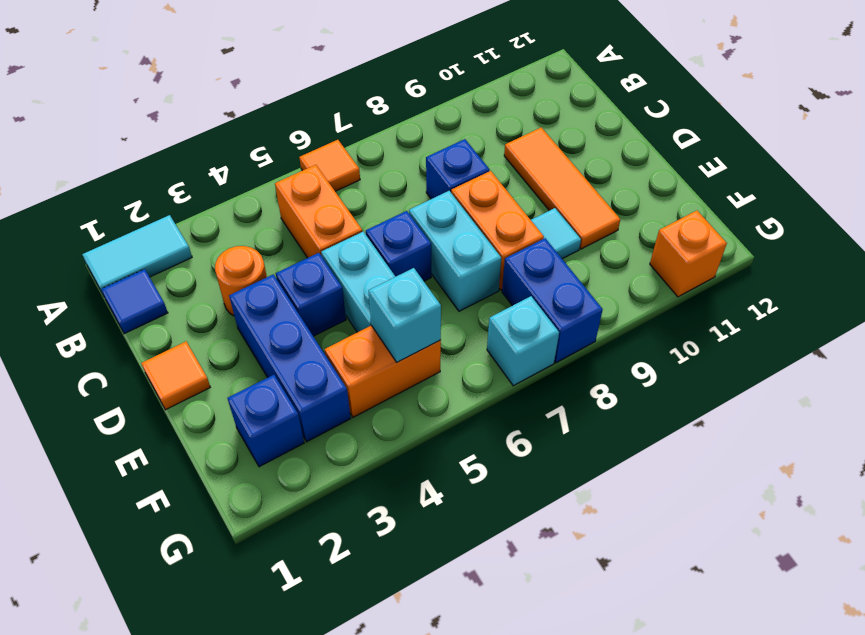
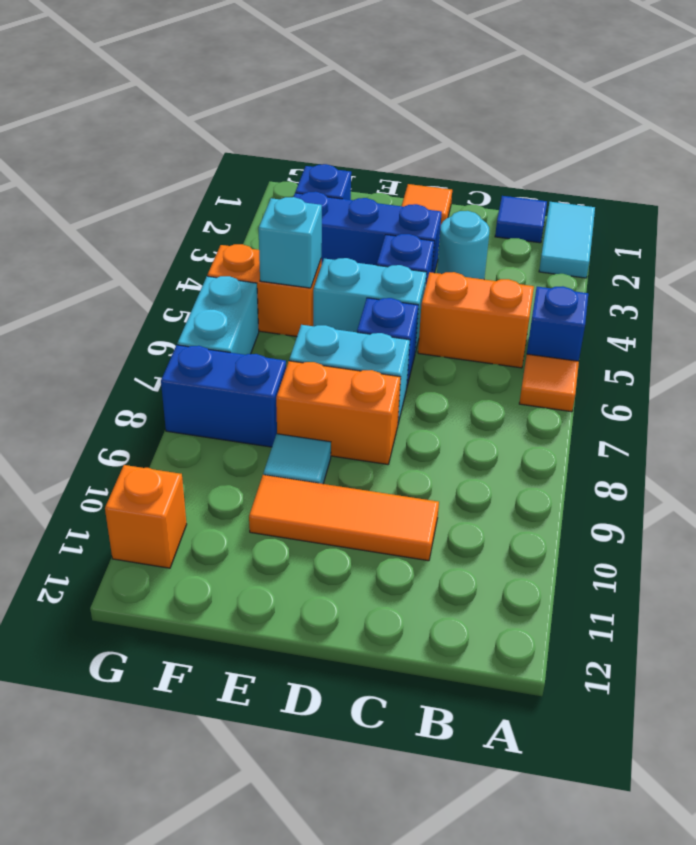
orange round brick C3 level 1 -> cyan round brick C3 level 1
blue brick C8 level 1 -> blue brick A5 level 1
orange brick F4:F5 level 1 -> orange brick F5:G5 level 1
cyan brick G7 level 1 -> cyan brick G6:G7 level 1

